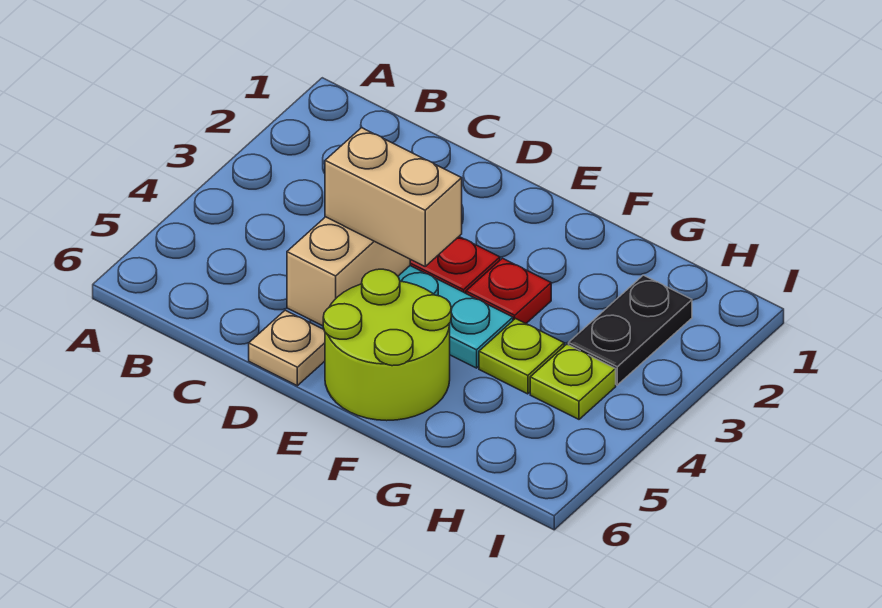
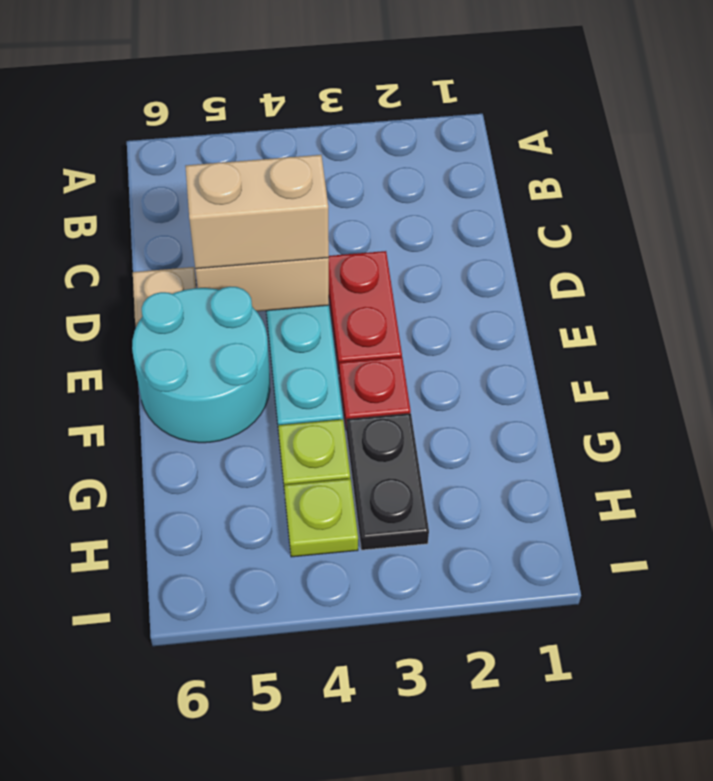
tan brick D4:E4 level 3 -> tan brick D4:D5 level 3
lime round brick E5:F6 level 1 -> cyan round brick E5:F6 level 1
black plate H2:H3 level 1 -> black plate G3:H3 level 1

